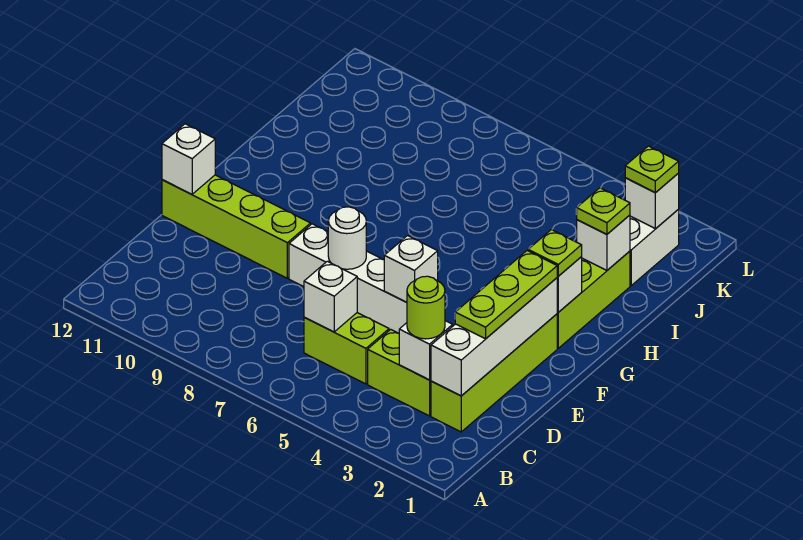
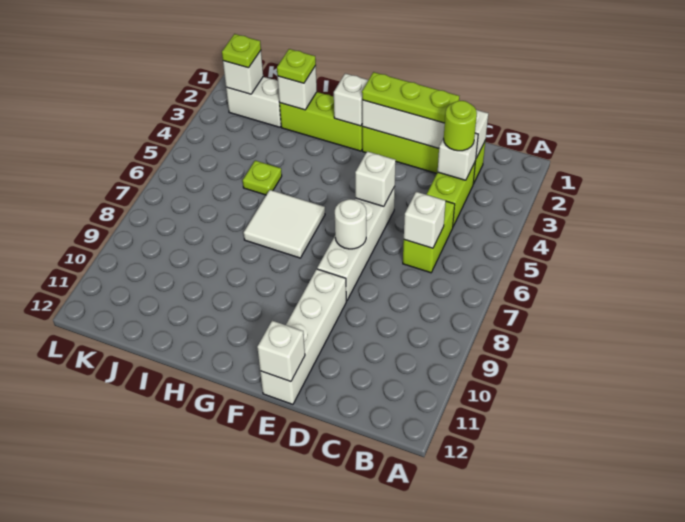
lime brick E9:E12 level 1 -> white brick E9:E12 level 1
lime plate G2 level 3 -> lime plate I5 level 1
none -> white tile G6:H7 level 1

